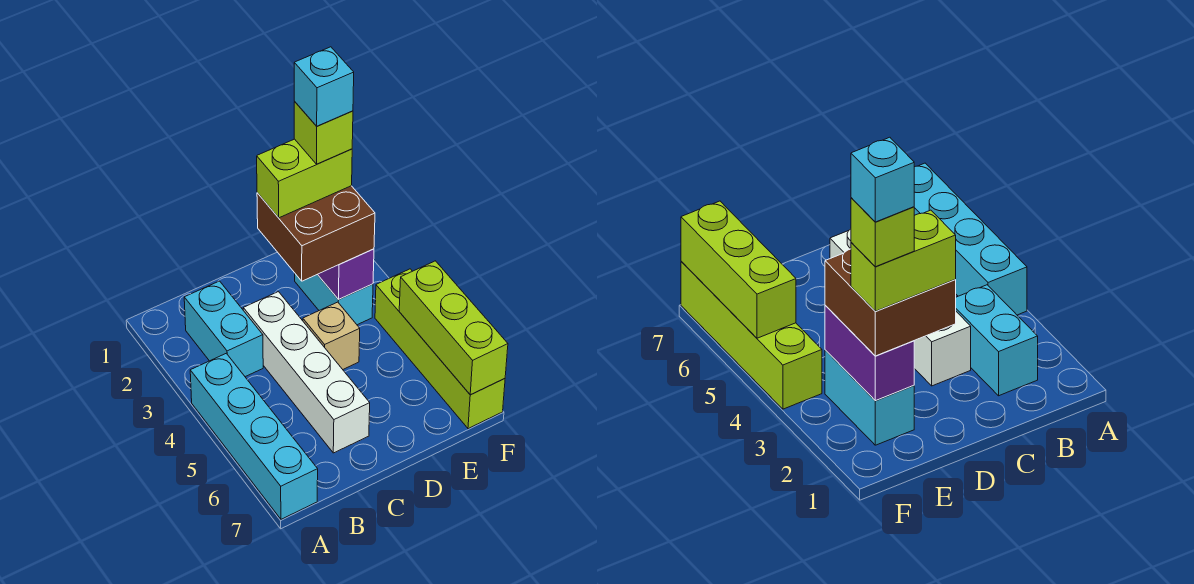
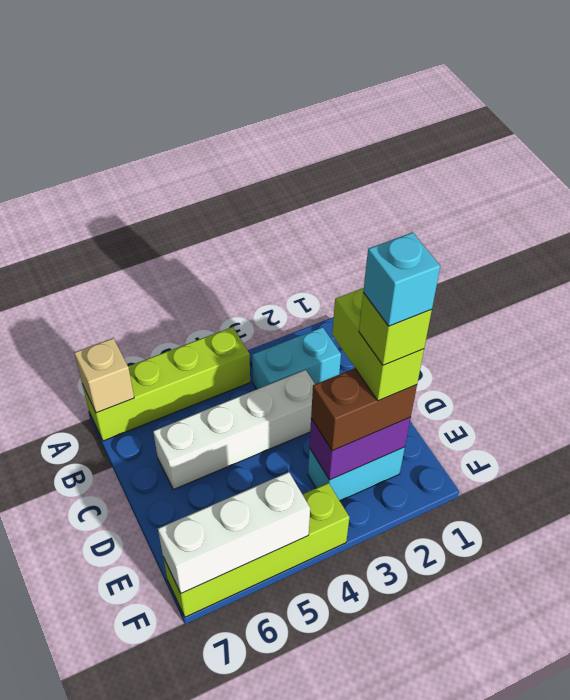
cyan brick A4:A7 level 1 -> lime brick A4:A7 level 1
brown brick D2:E3 level 3 -> brown brick E2:E3 level 3
tan brick D4 level 1 -> tan brick A7 level 2
lime brick F5:F7 level 2 -> white brick F5:F7 level 2

